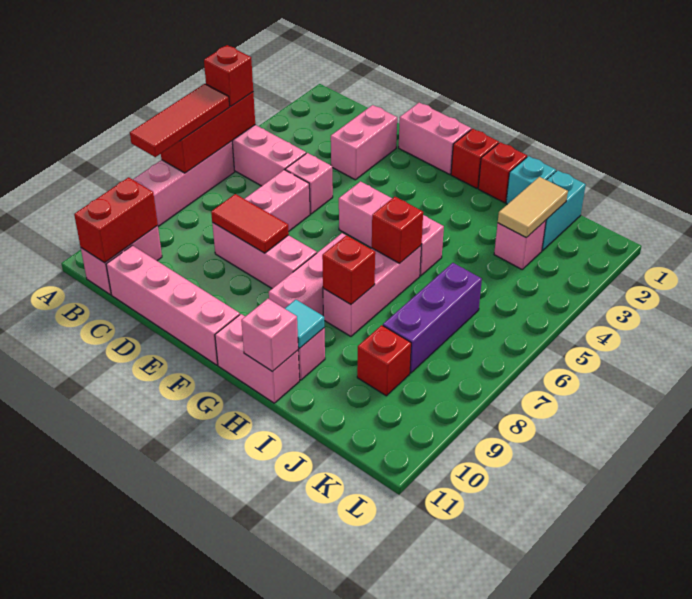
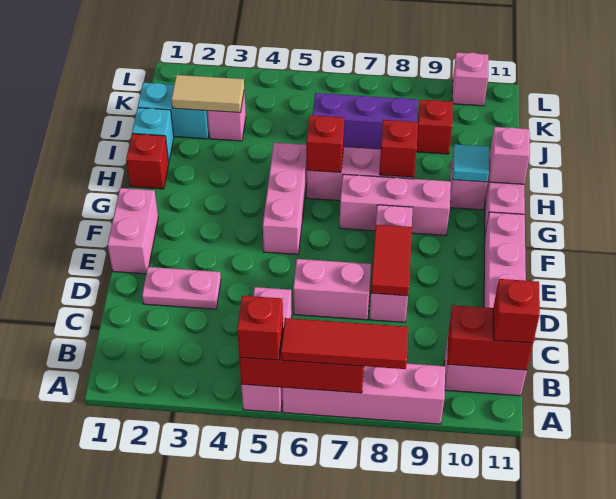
pink brick D2:D3 level 1 -> pink plate D2:D3 level 1
pink brick D5 level 1 -> pink brick L10 level 1
red brick G1 level 1 -> red brick B11 level 3

